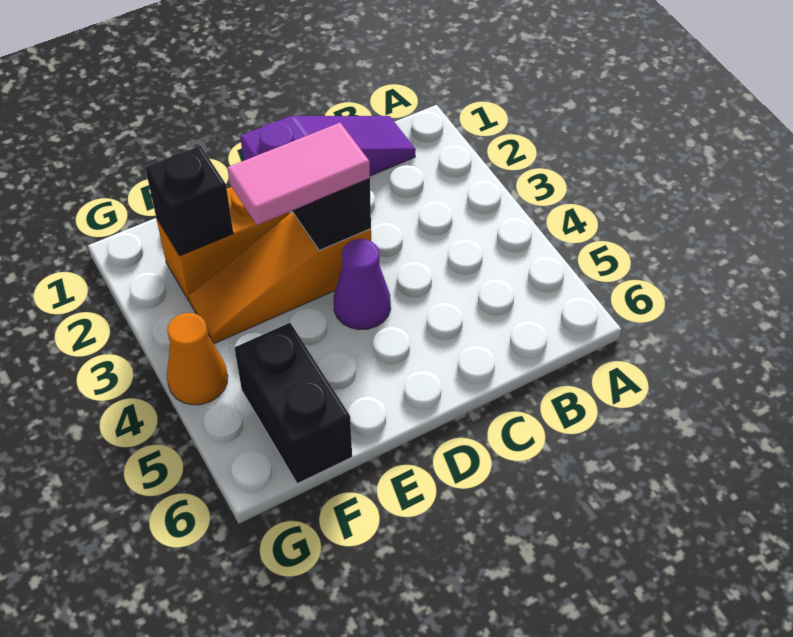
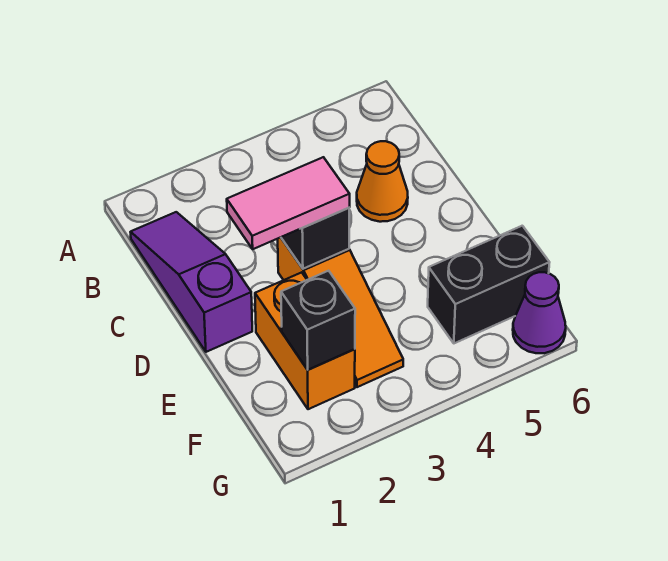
pink tile D3:E3 level 3 -> pink tile D2:D3 level 3
purple cone D4 level 1 -> purple cone G6 level 1
orange cone G4 level 1 -> orange cone C5 level 1

